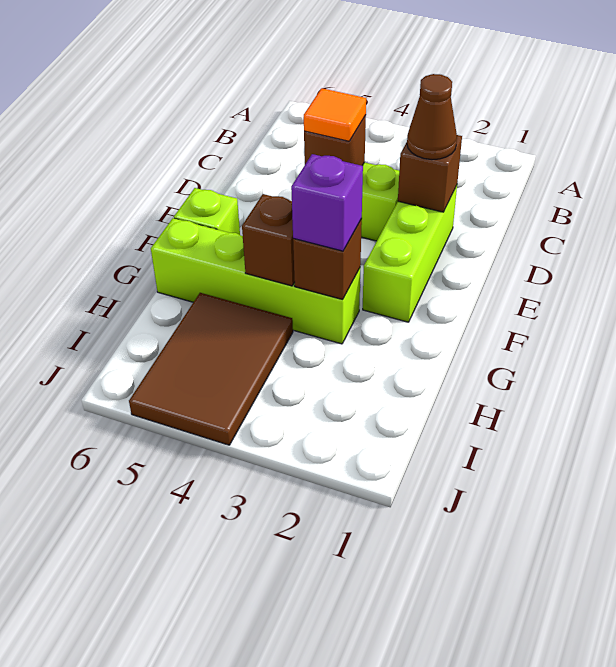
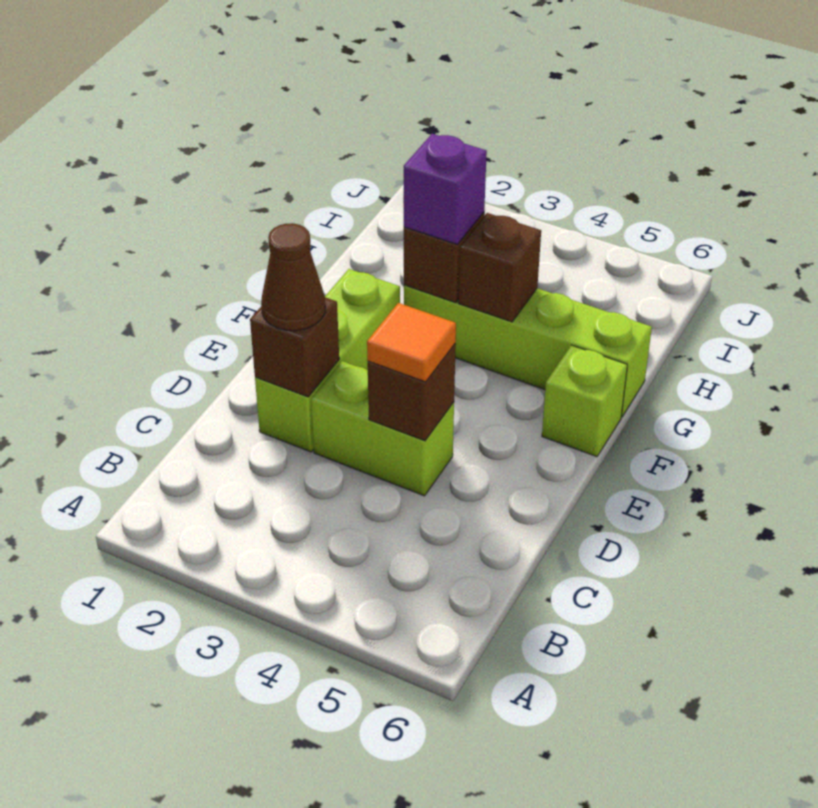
brown tile H4:J5 level 1 -> none

